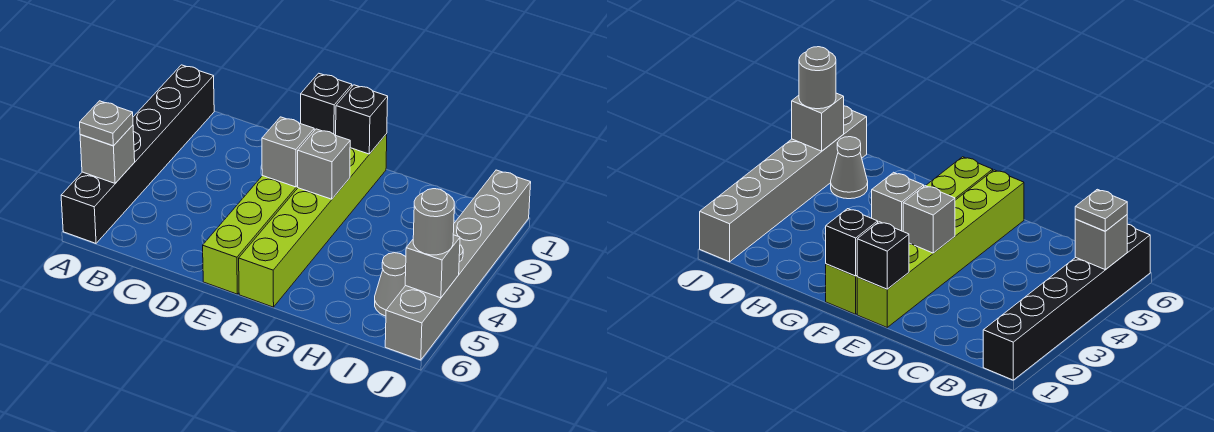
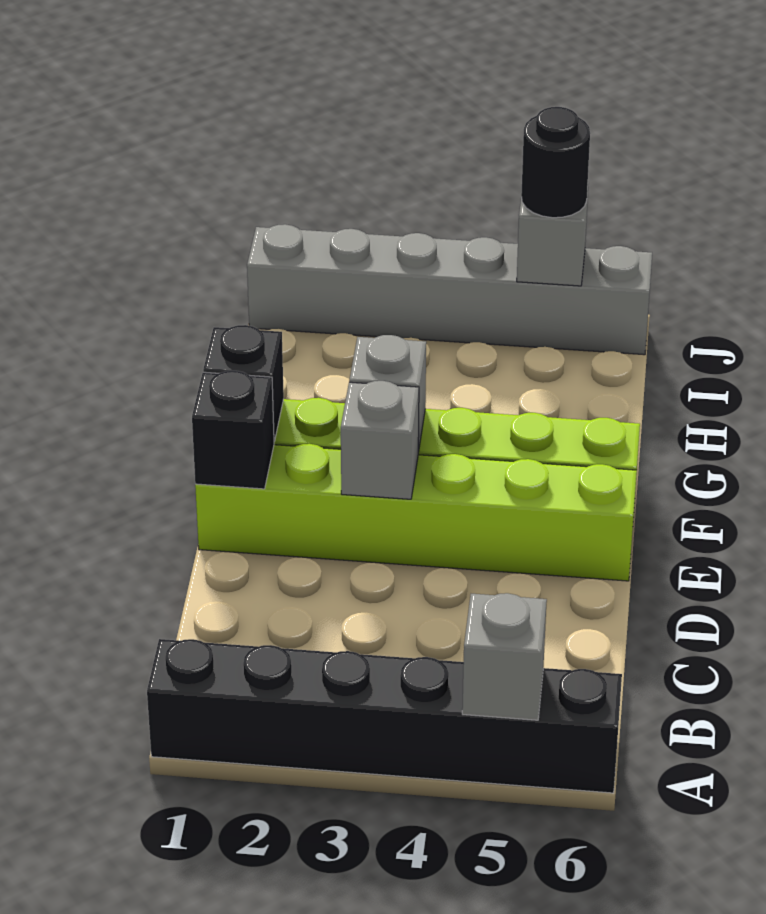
grey plate A5 level 3 -> none
grey cone I5 level 1 -> none
grey round brick J5 level 3 -> black round brick J5 level 3

